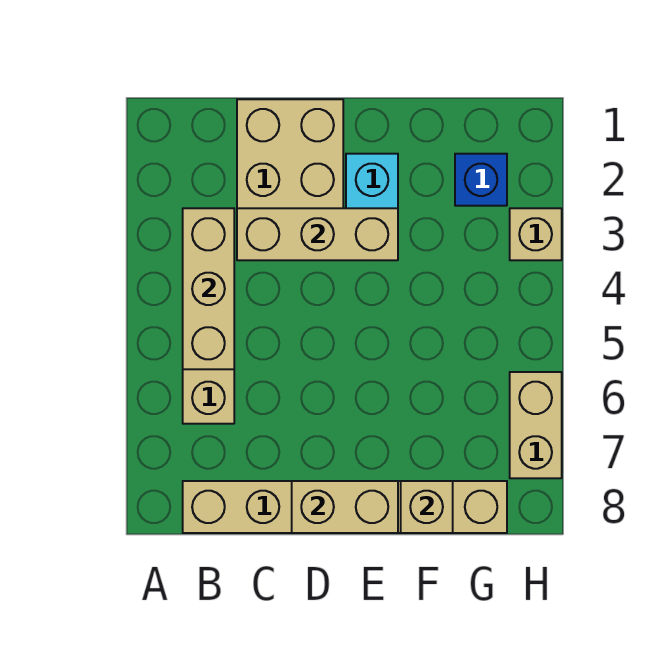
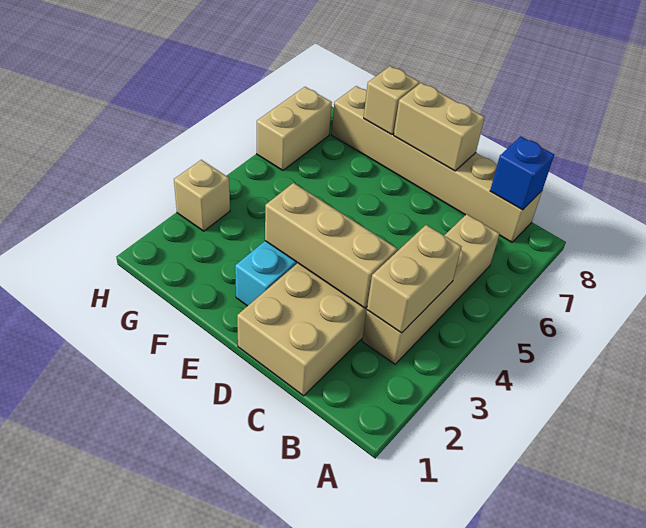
tan brick B3:B5 level 2 -> tan brick B3:B4 level 2
blue brick G2 level 1 -> blue brick B8 level 2

